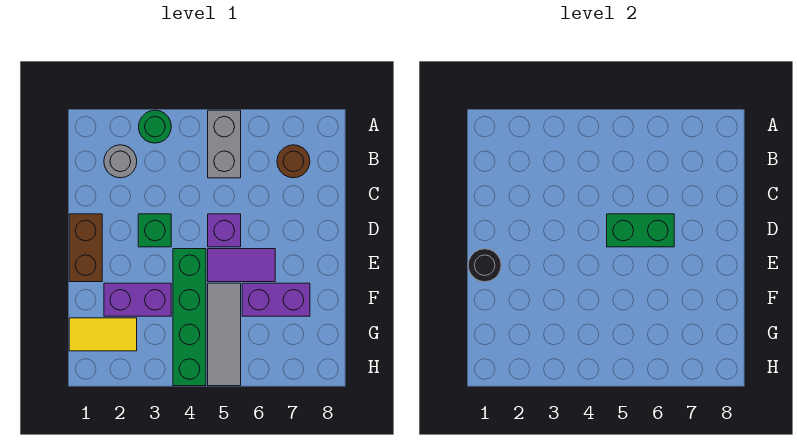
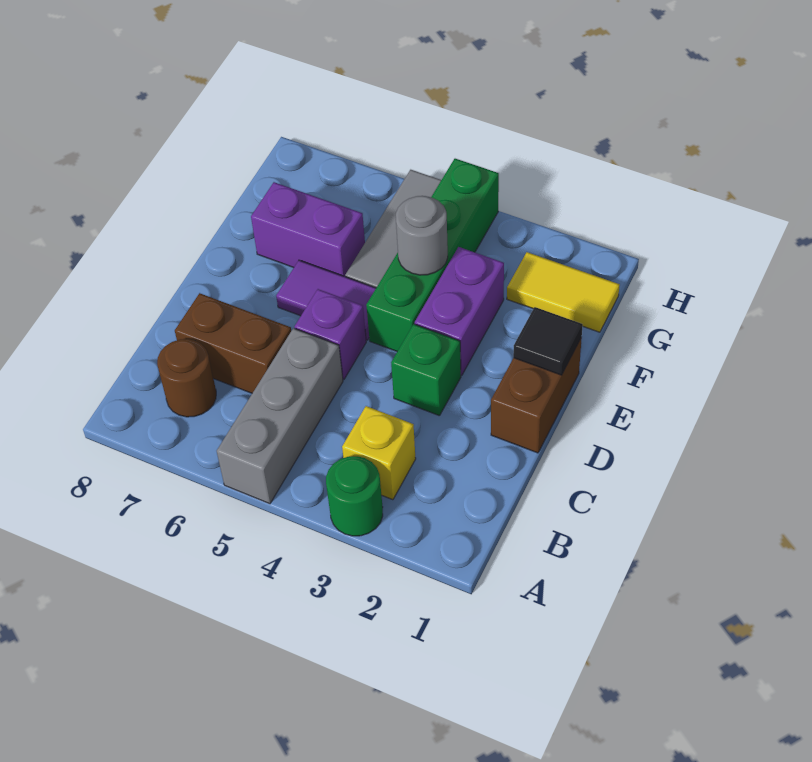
grey brick A5:B5 level 1 -> grey brick A5:C5 level 1
grey round brick B2 level 1 -> grey round brick F4 level 2
none -> yellow brick B3 level 1
none -> brown brick C6:C7 level 1
green brick D5:D6 level 2 -> none
black round brick E1 level 2 -> black tile E1 level 2
purple brick F2:F3 level 1 -> purple brick E3:F3 level 1

